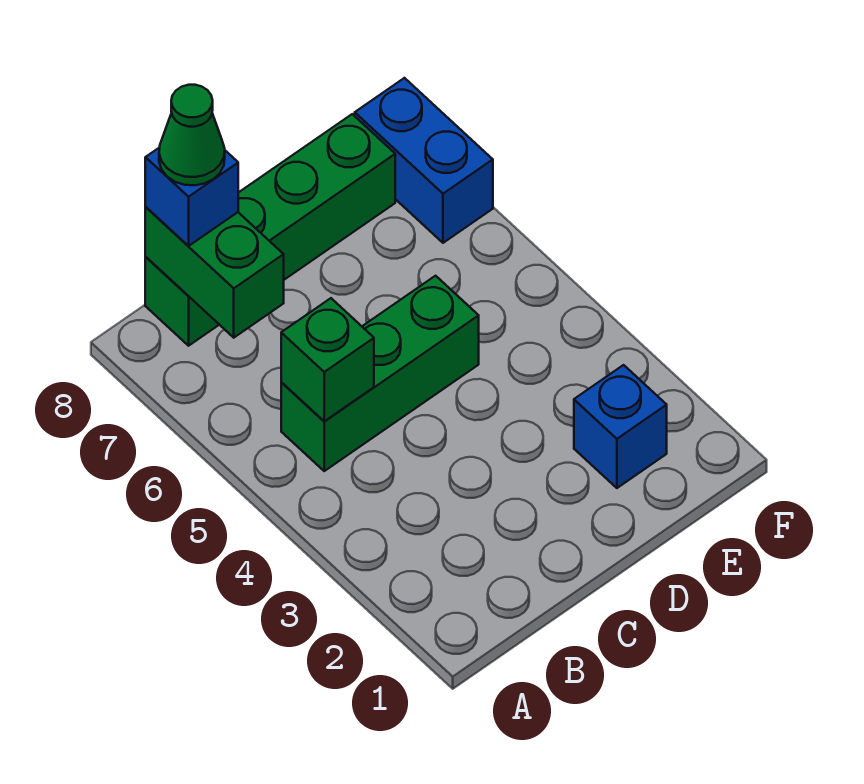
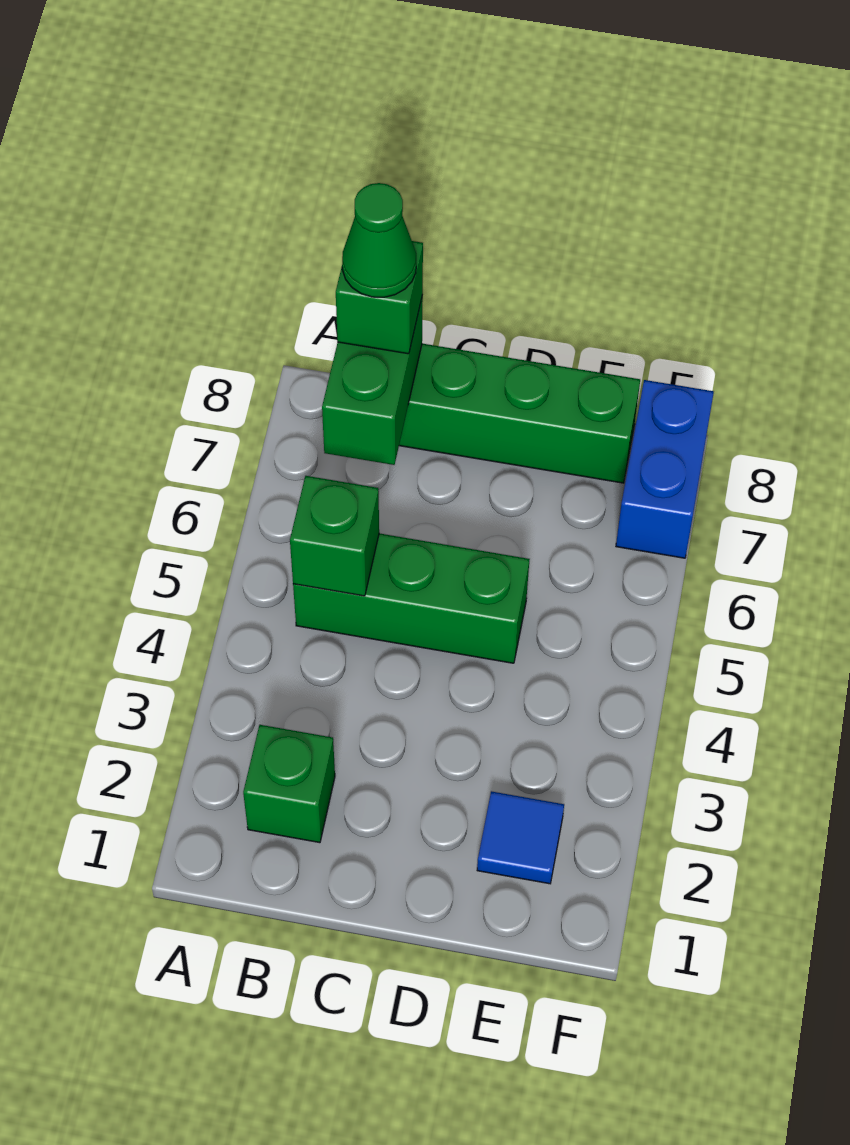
none -> green brick B2 level 1
blue brick B8 level 3 -> green brick B8 level 3
blue brick E2 level 1 -> blue tile E2 level 1

